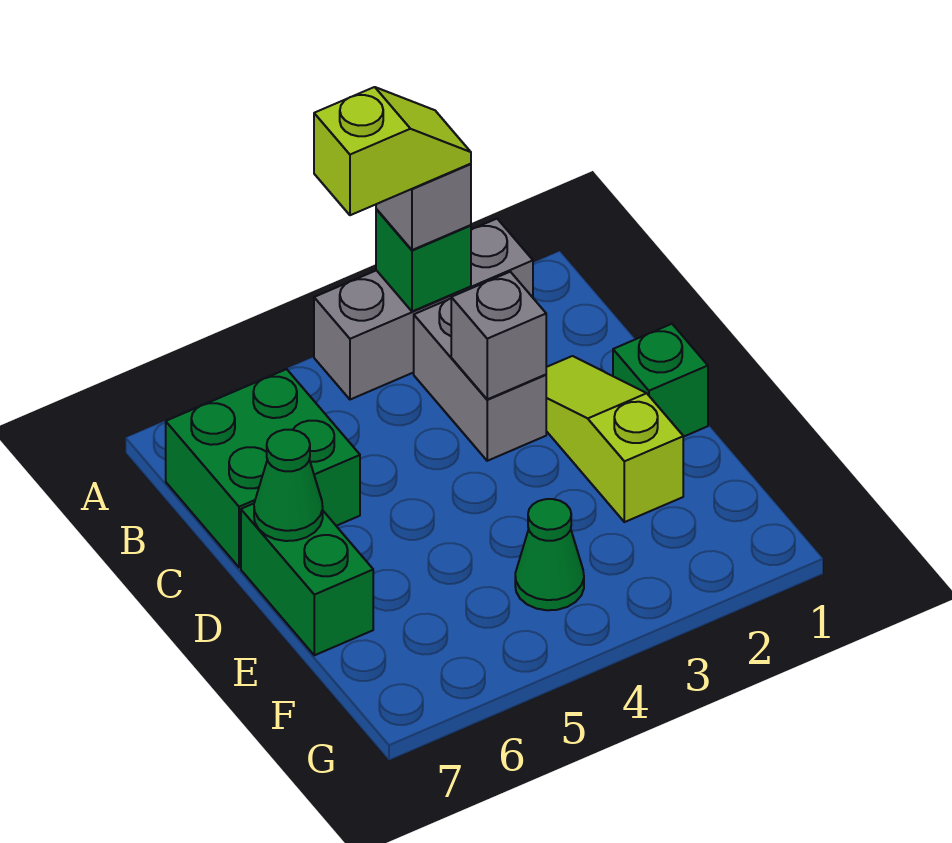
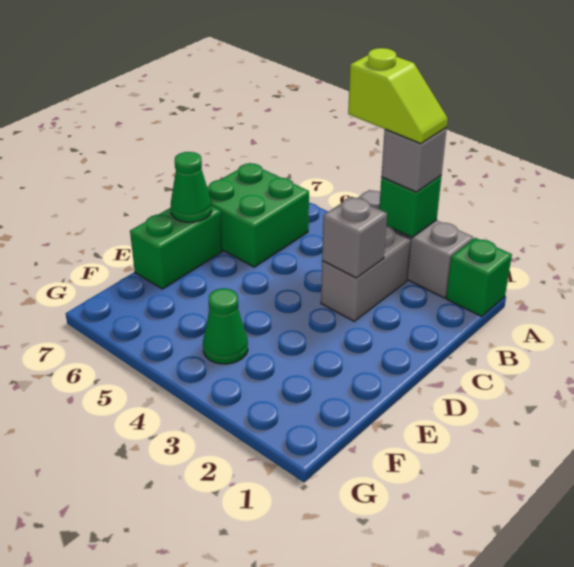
lime slope C2:E2 level 1 top E -> none
green brick D1 level 1 -> green brick A1 level 1

